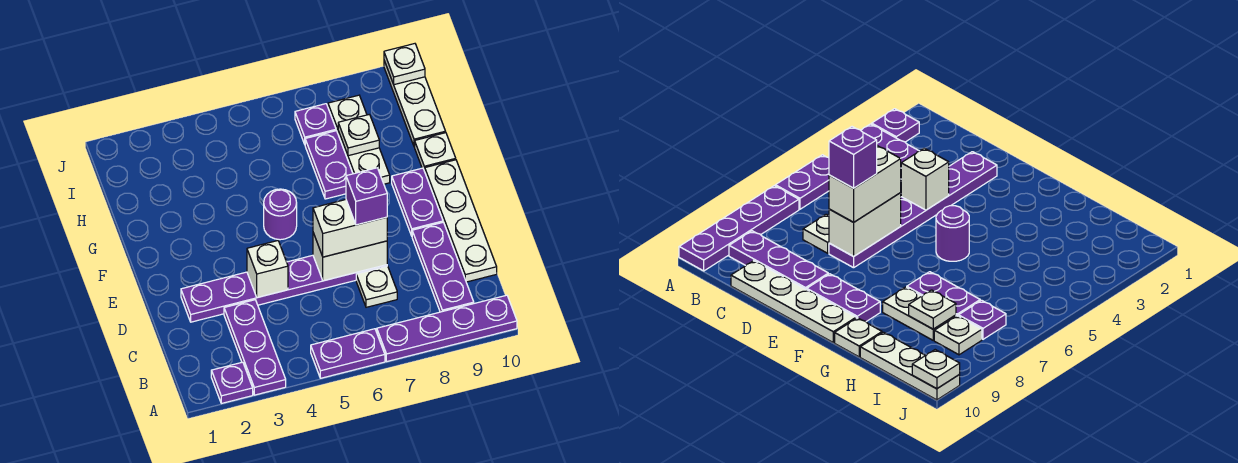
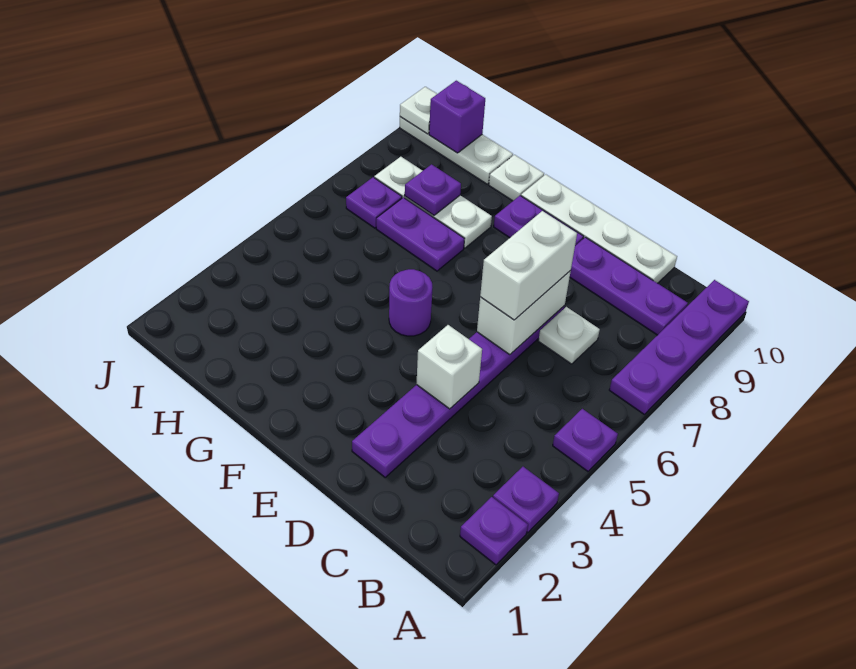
purple plate A3:C3 level 1 -> purple plate A3 level 1
purple plate A5:A6 level 1 -> purple plate A5 level 1
purple brick D7 level 4 -> purple brick I10 level 2
white plate H8 level 2 -> purple plate H8 level 2

